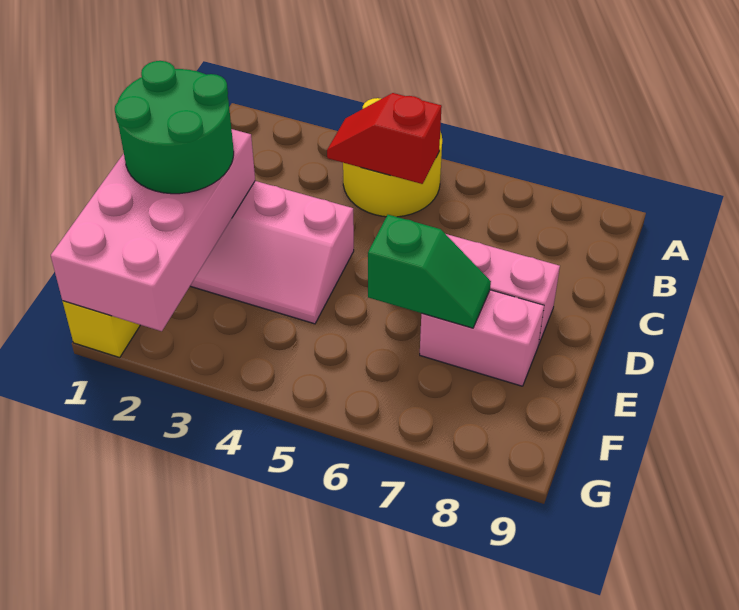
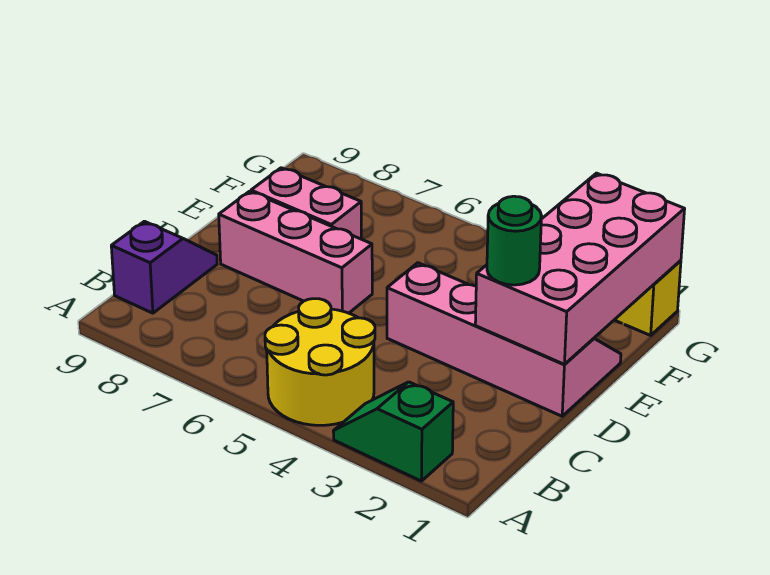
red slope B4:B5 level 2 top 5 -> none
none -> purple slope B9:C9 level 1 top B
green round brick D1:E2 level 3 -> green round brick D2 level 3
green slope E6:E7 level 2 top 6 -> green slope A2:A3 level 1 top 2

